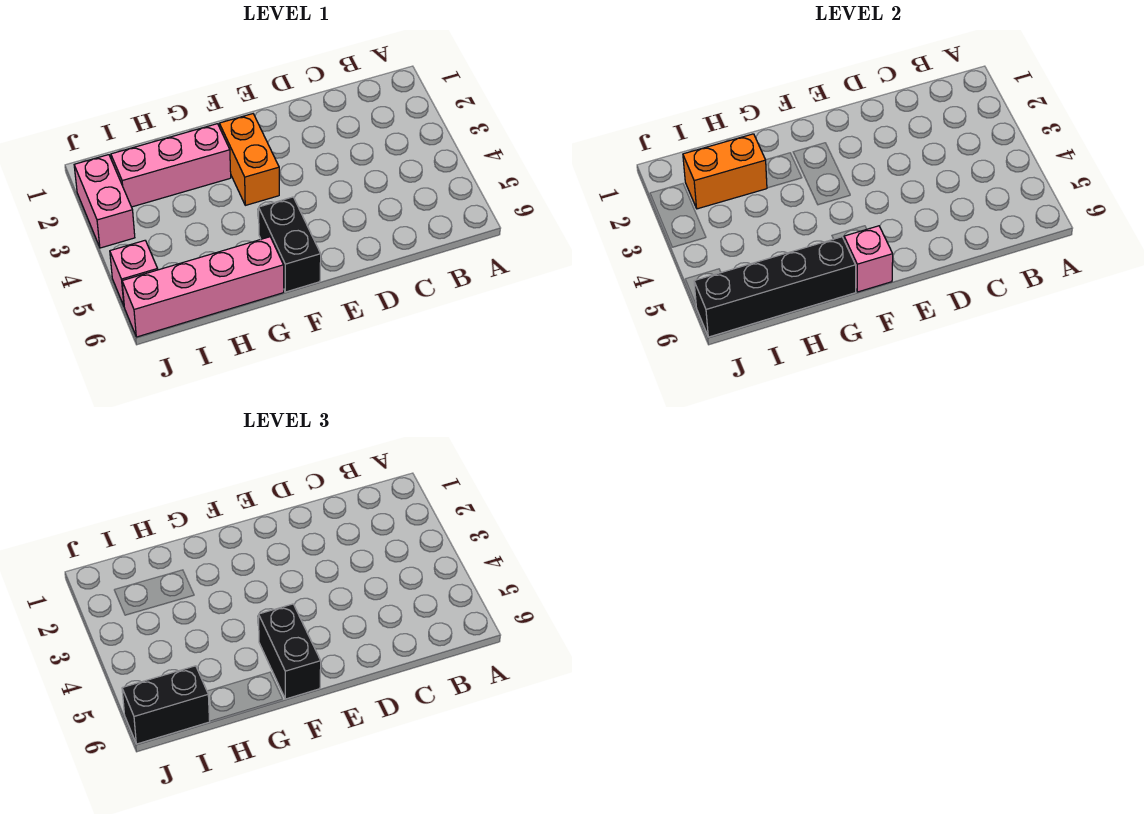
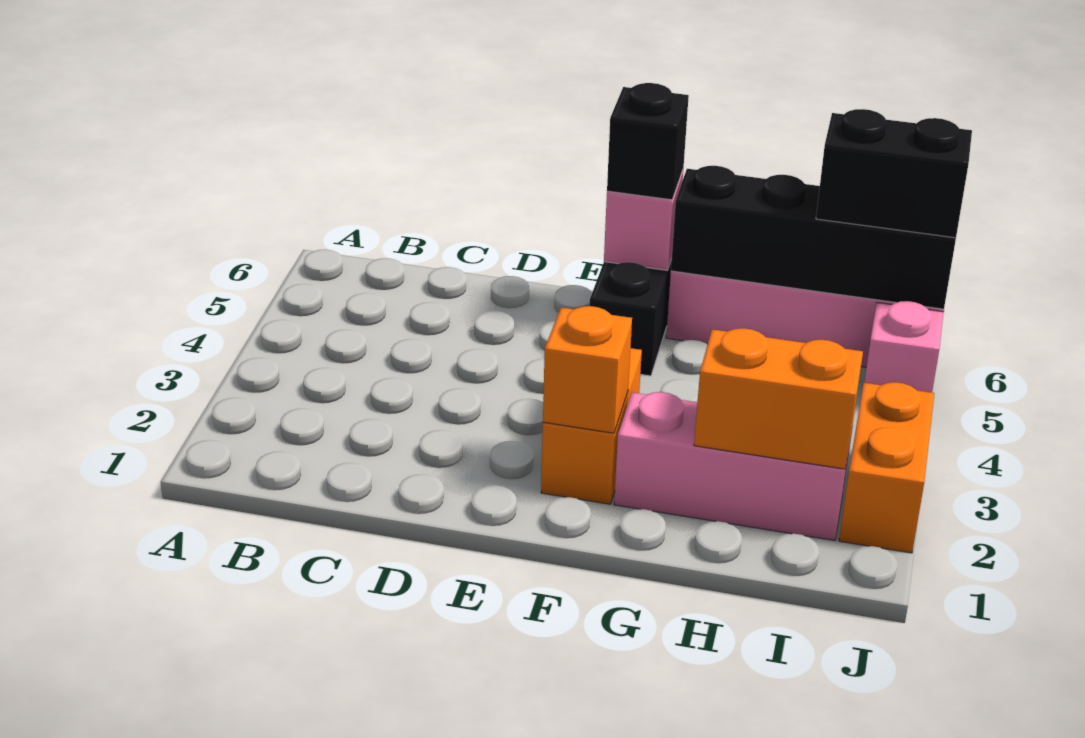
none -> orange brick F2 level 2
black brick F5:F6 level 3 -> black brick F6 level 3
pink brick J2:J3 level 1 -> orange brick J2:J3 level 1

